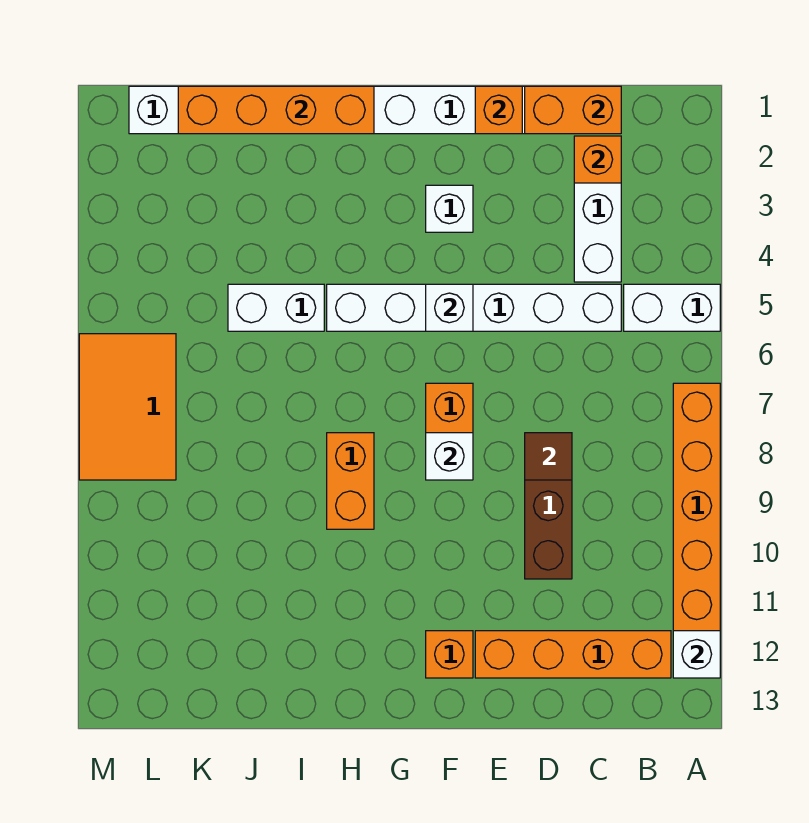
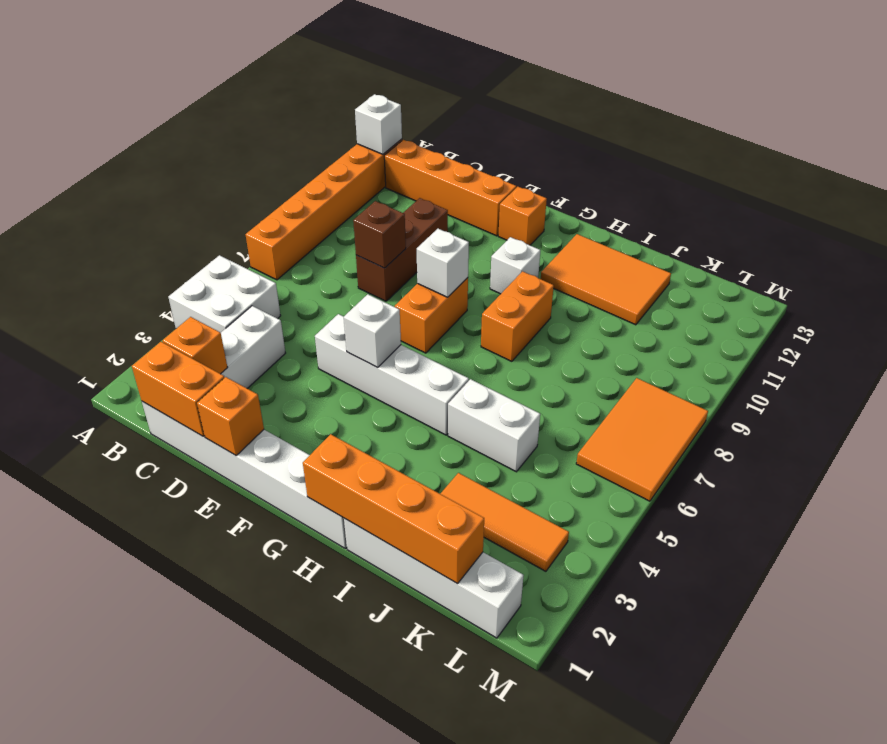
white brick A5:B5 level 1 -> white brick A4:B5 level 1
white brick C5:H5 level 1 -> white brick E5:H5 level 1
brown tile D8 level 2 -> brown brick D8 level 2
white brick F3 level 1 -> white brick G10 level 1
none -> orange tile H11:J12 level 1
none -> orange tile J3:L3 level 1

